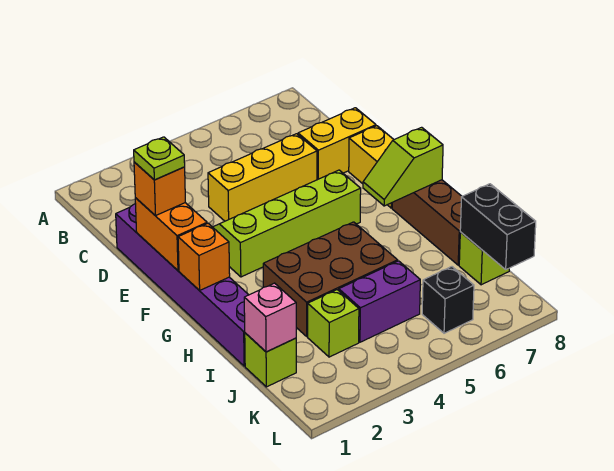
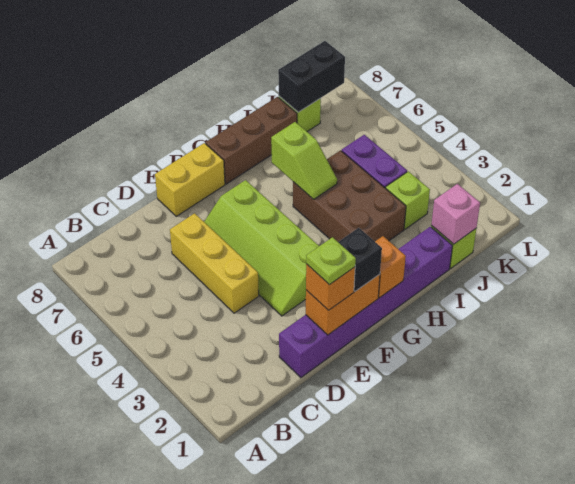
yellow brick D7:D8 level 1 -> none
lime slope G7:G8 level 2 top 8 -> lime slope H5:H6 level 2 top 6
black brick K6 level 1 -> black brick F1 level 3

